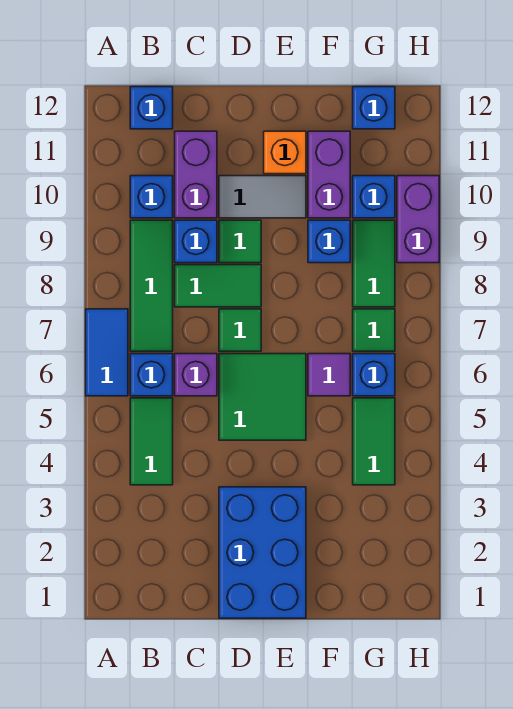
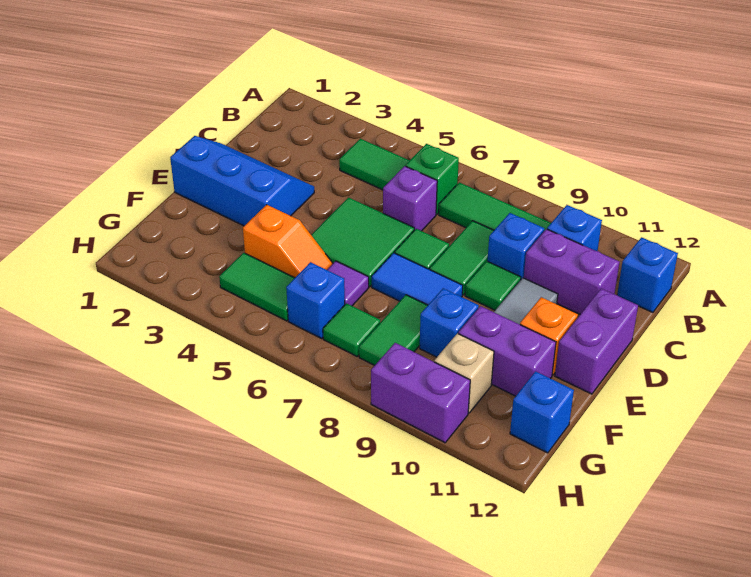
blue tile A6:A7 level 1 -> blue tile E7:E8 level 1
blue brick B6 level 1 -> green brick B6 level 1
blue brick D1:E3 level 1 -> blue slope D1:E3 level 1 top E
none -> purple brick D12:E12 level 1
none -> orange slope F4:F5 level 1 top 4
green tile G8:G9 level 1 -> green tile F8:G8 level 1
blue brick G10 level 1 -> tan brick G10 level 1

